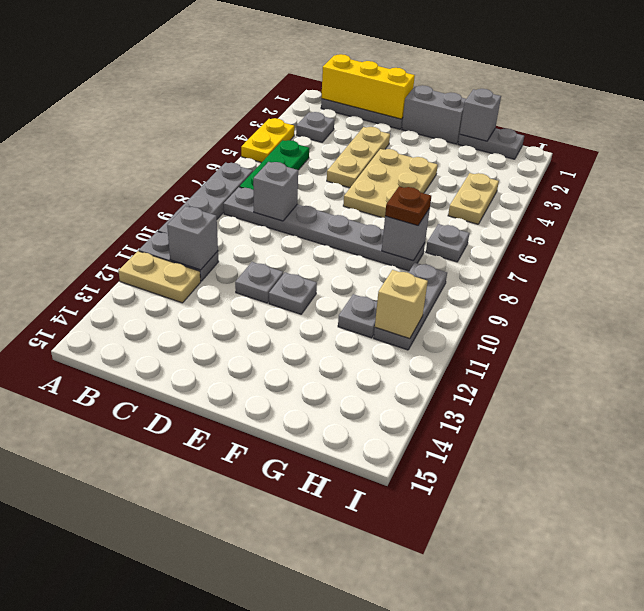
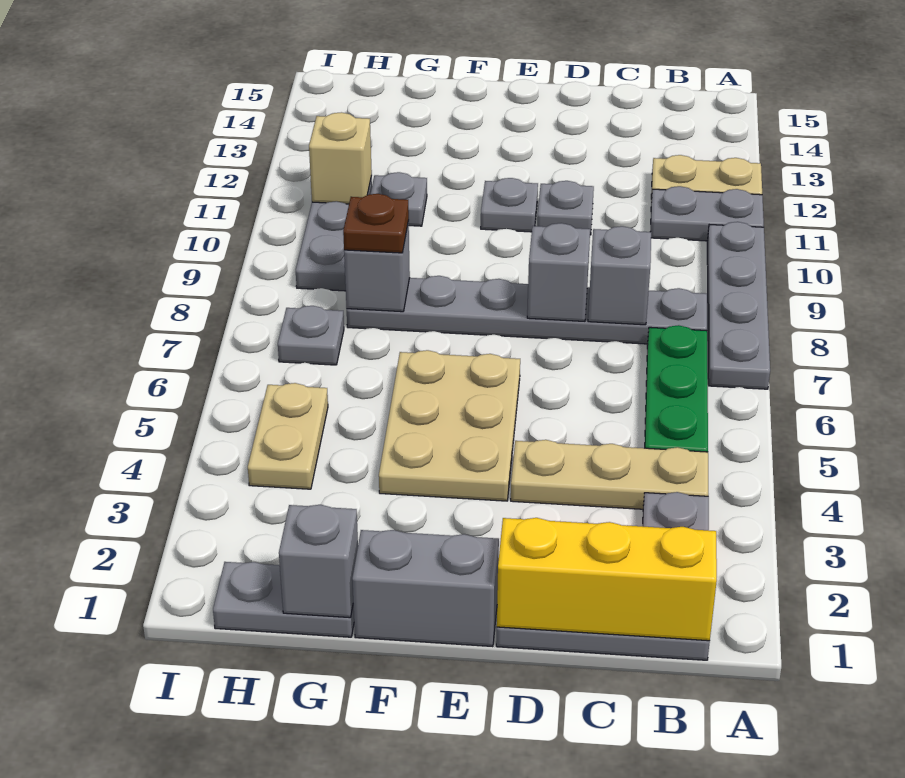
yellow plate A4:A5 level 1 -> none
grey brick B11 level 2 -> grey brick D8 level 2
tan plate D3:D5 level 1 -> tan plate B4:D4 level 1

